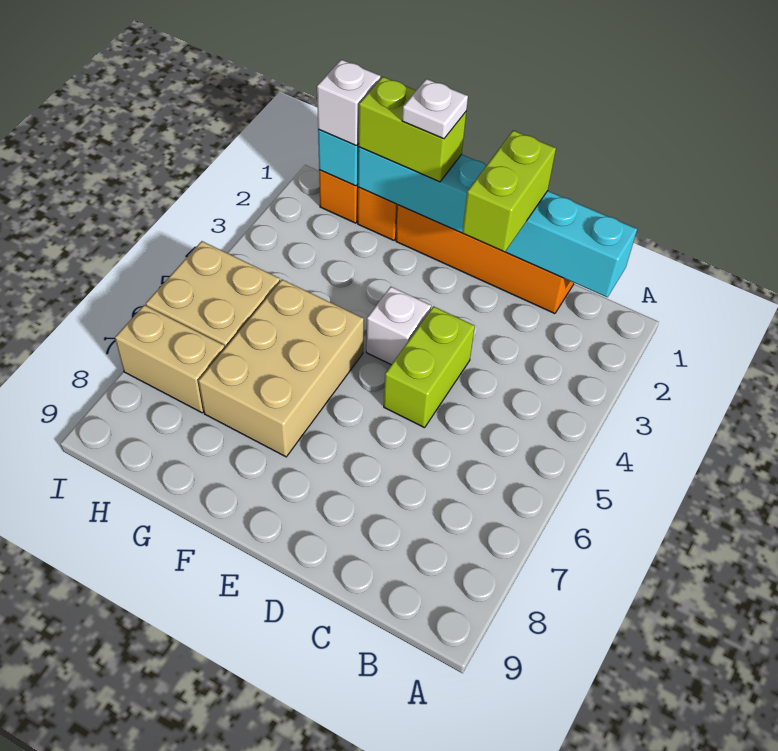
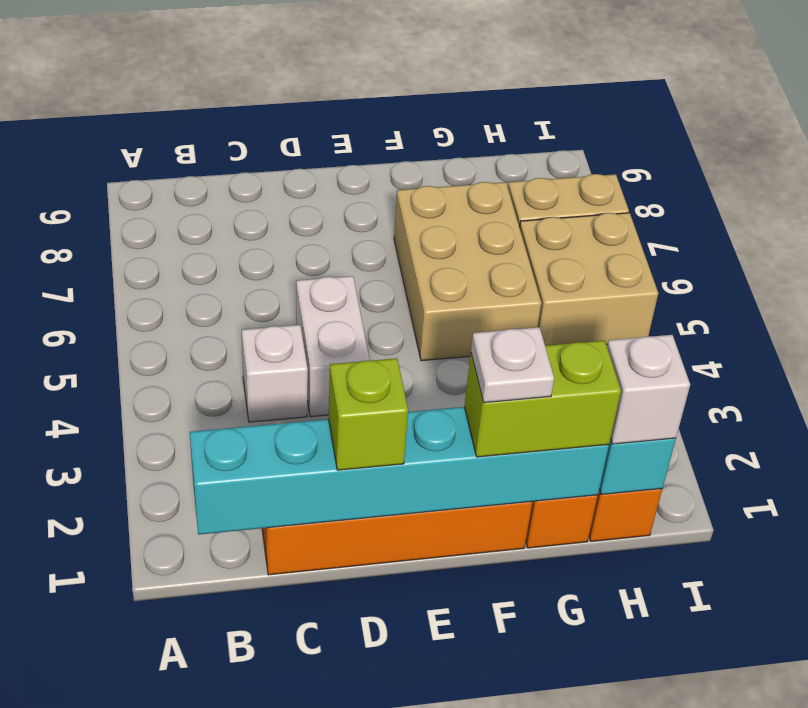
lime brick D1:D2 level 3 -> lime brick D1 level 3
lime brick D4:D5 level 1 -> white brick D4:D5 level 1
white brick E4 level 1 -> white brick C4 level 1

